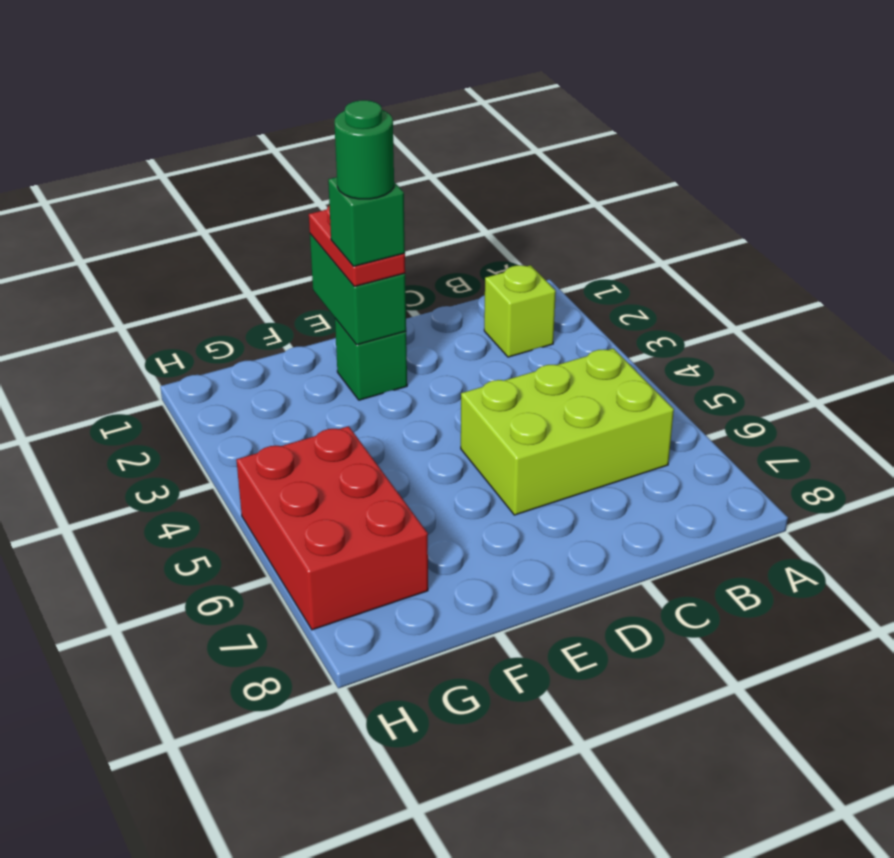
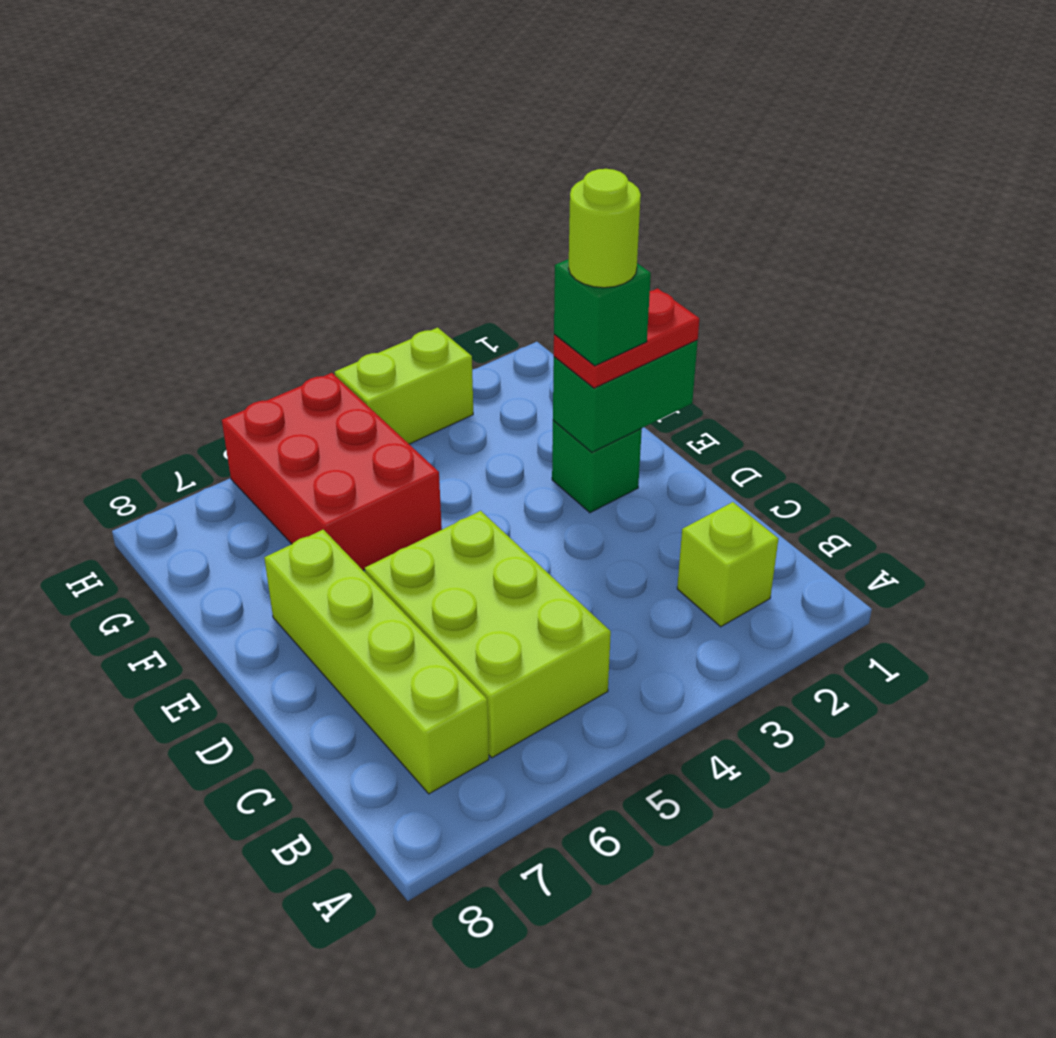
none -> lime brick B7:E7 level 1
green round brick E2 level 5 -> lime round brick E2 level 5
red brick G5:H7 level 1 -> red brick F5:H6 level 1
none -> lime brick H3:H4 level 1

